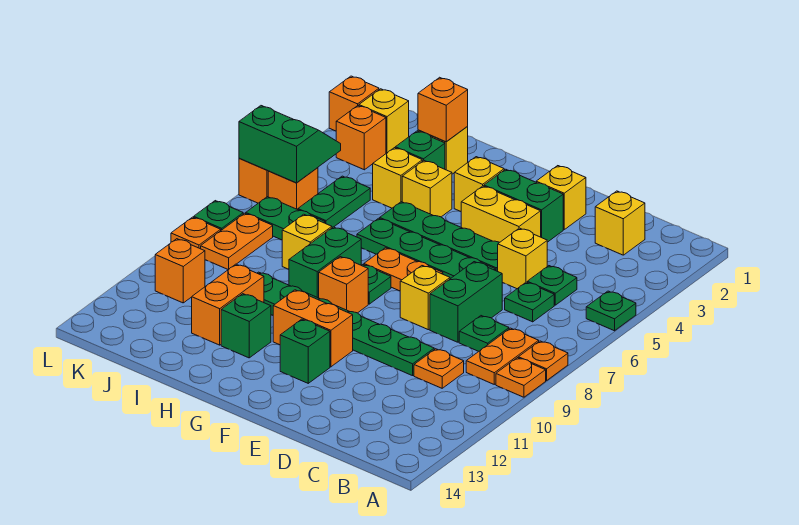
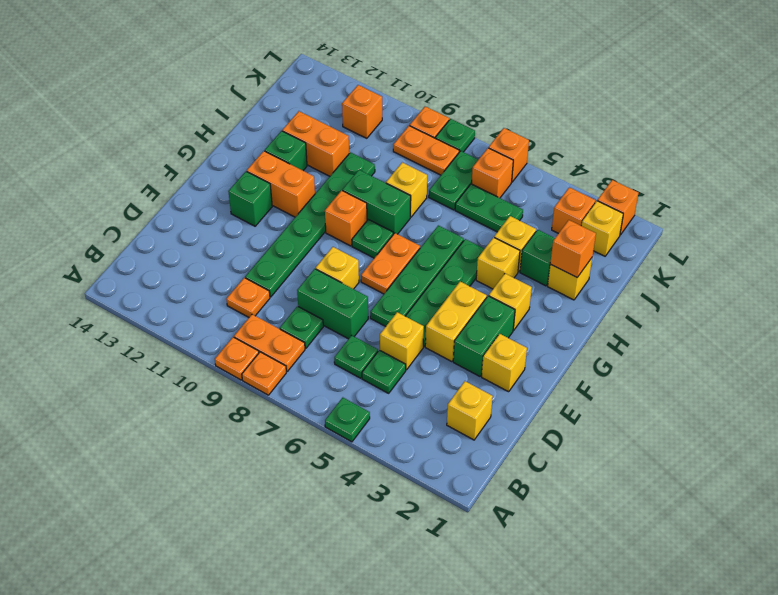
orange brick F11:G11 level 1 -> orange brick G11:G12 level 1
green slope K5:L6 level 2 top 6 -> none

